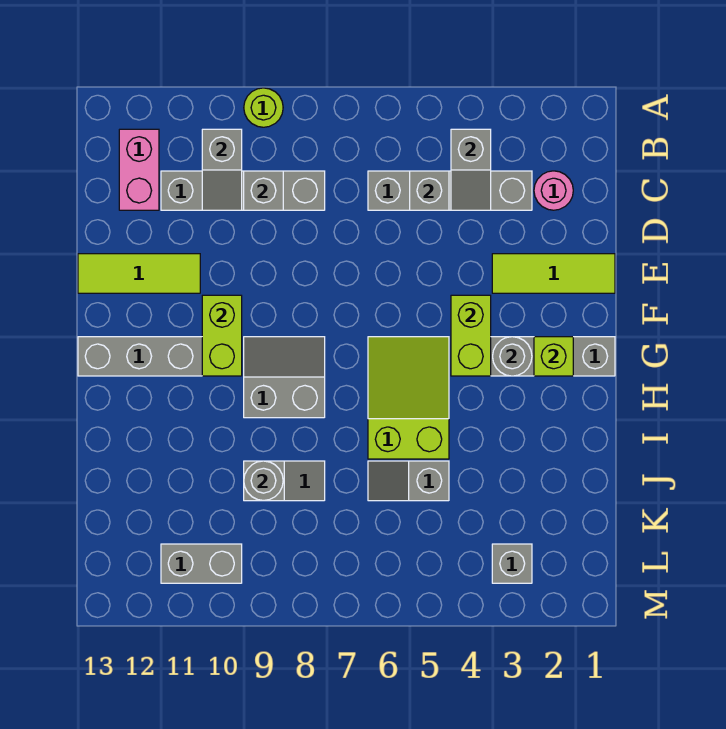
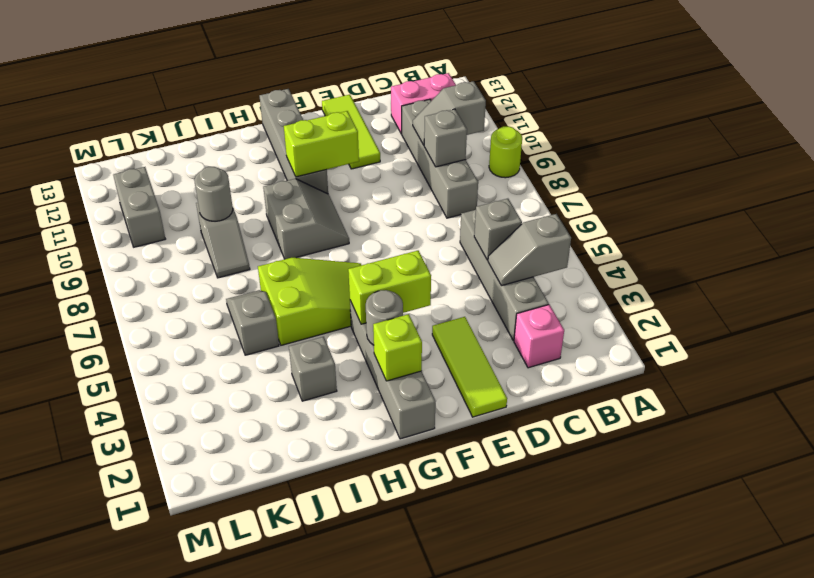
pink round brick C2 level 1 -> pink brick C2 level 1
grey brick L3 level 1 -> grey brick I3 level 1

